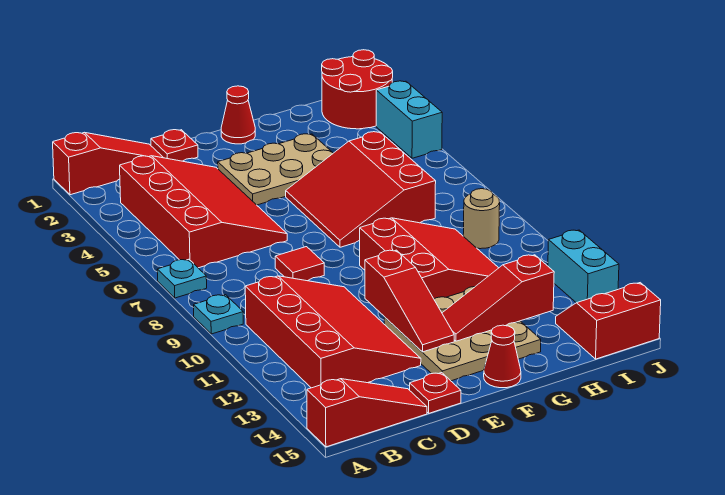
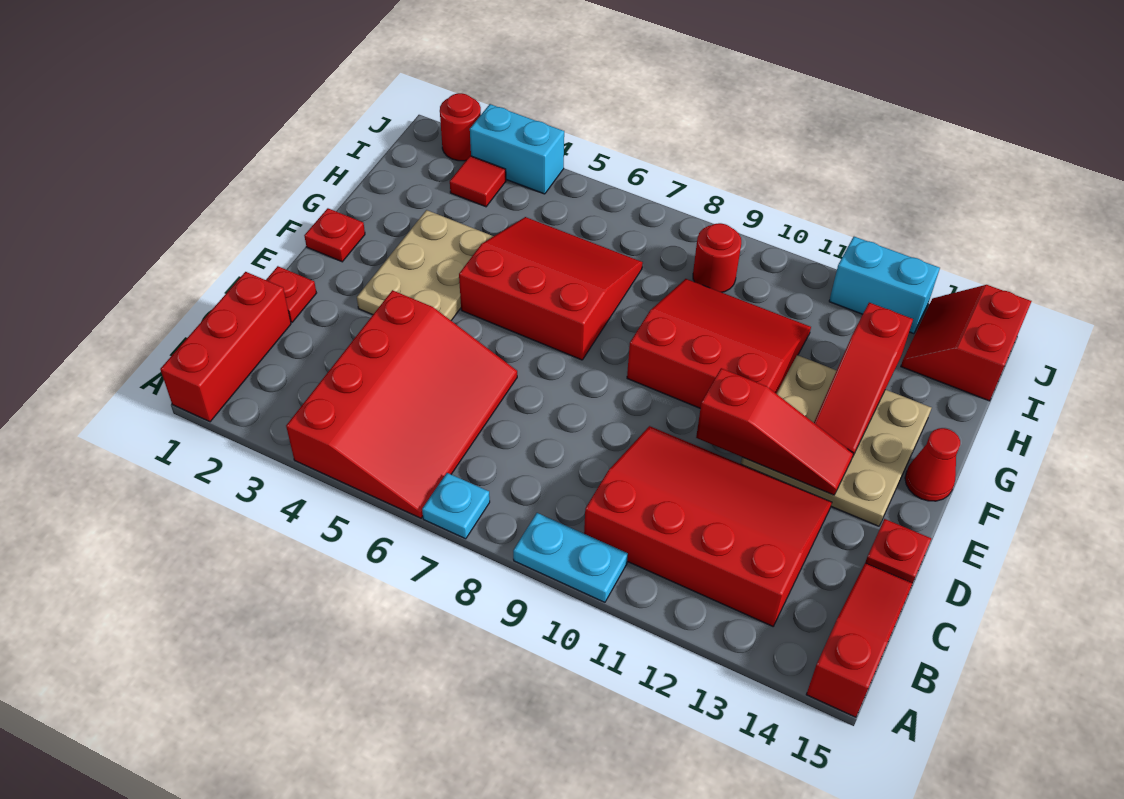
red slope A1:C1 level 1 top A -> red brick A1:C1 level 1
cyan plate A9 level 1 -> cyan plate A9:A10 level 1
red slope B3:D6 level 1 top B -> red slope A4:D6 level 1 top 4
red tile D8 level 1 -> red tile I3 level 1
red cone F1 level 1 -> red plate F1 level 1
red slope F5:H7 level 1 top H -> red slope F5:H7 level 1 top F
red round brick I1:J2 level 1 -> red round brick J2 level 1
tan round brick I9 level 1 -> red round brick I9 level 1

